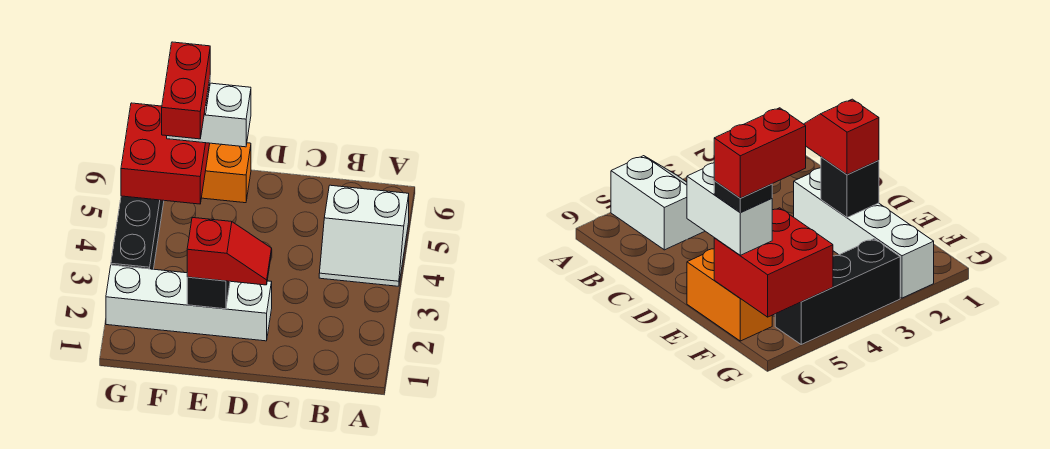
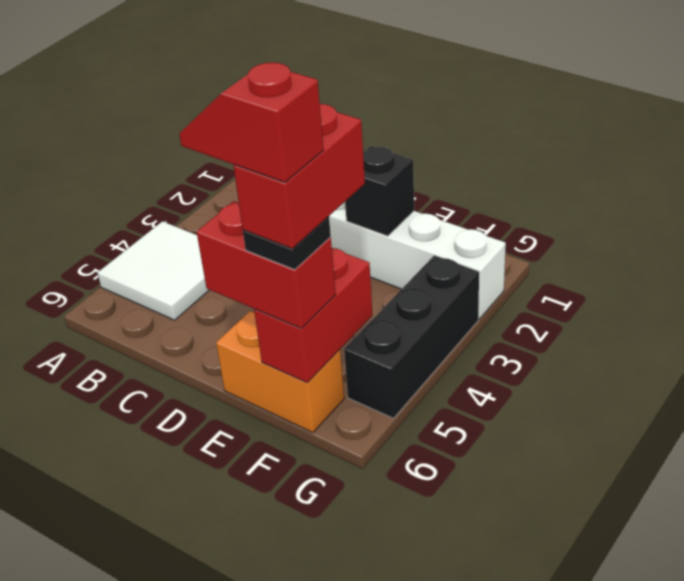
white slope A4:B5 level 1 top 5 -> white tile A4:B5 level 1
red slope D2:E2 level 3 top E -> red slope E6:F6 level 6 top F
white brick E6:F6 level 3 -> red brick E6:F6 level 3
red brick F5:G6 level 2 -> red brick F5:F6 level 2

